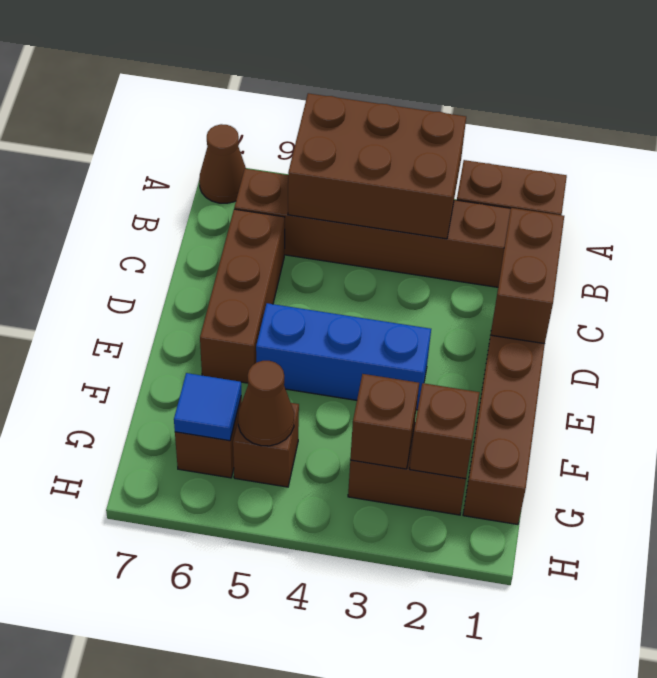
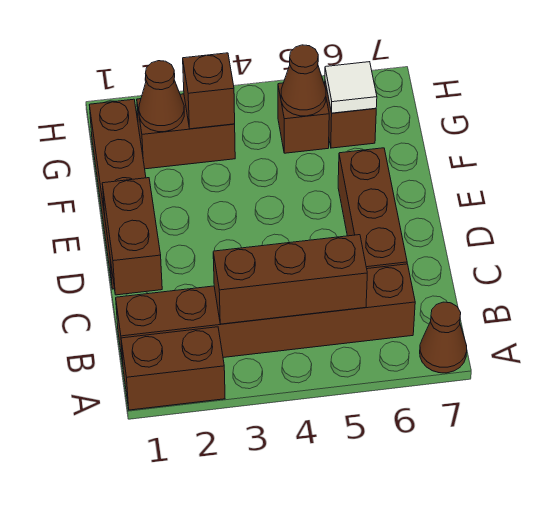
brown brick A3:B5 level 2 -> brown brick B3:B5 level 2
blue brick E3:E5 level 1 -> none
brown brick G2 level 2 -> brown cone G2 level 2
blue tile G6 level 2 -> white tile G6 level 2

